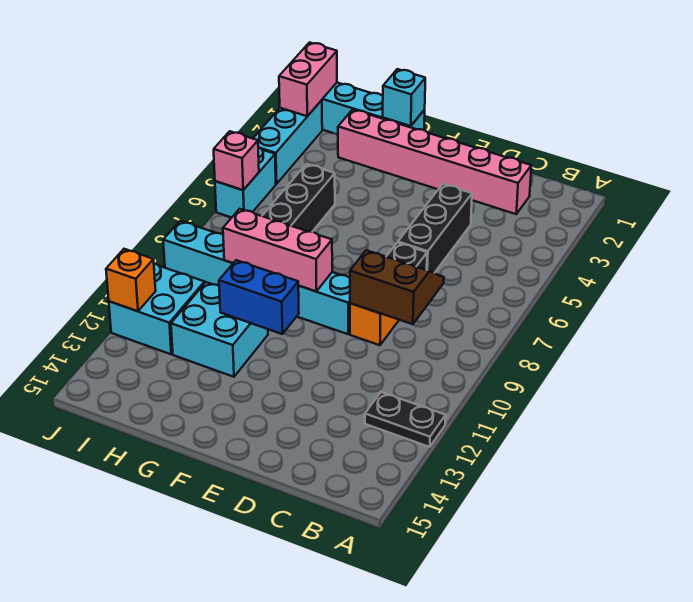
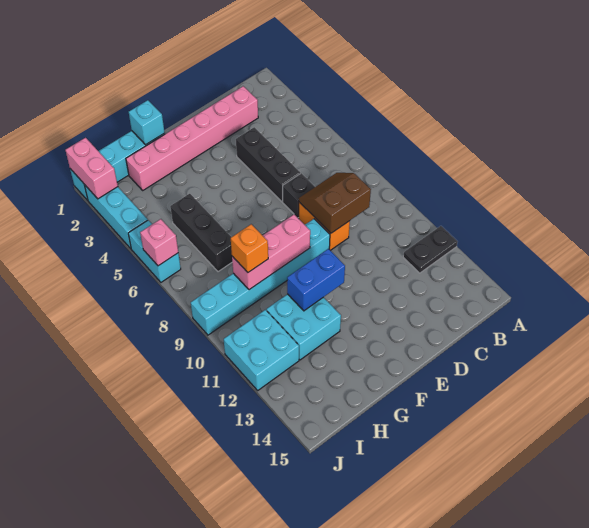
orange brick J12 level 2 -> orange brick H9 level 3

